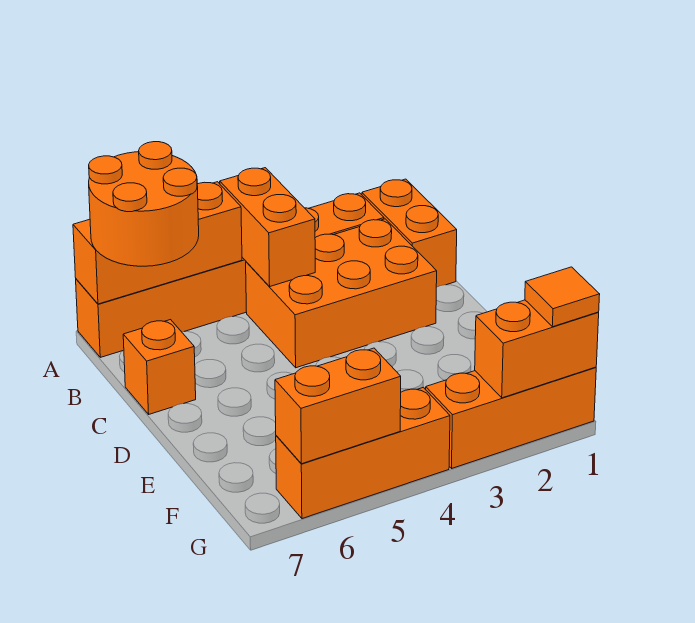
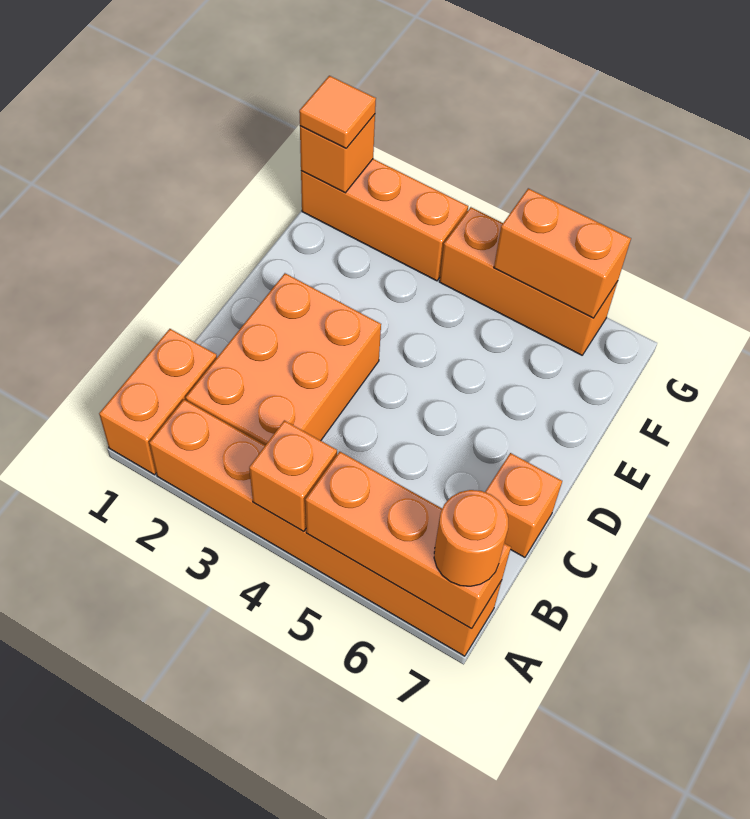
orange brick A4:B4 level 2 -> orange brick A4 level 2
orange round brick A6:B7 level 3 -> orange round brick A7 level 3
orange brick B2:C4 level 1 -> orange brick B2:D3 level 1
orange brick G1:G2 level 2 -> orange brick G1 level 2

